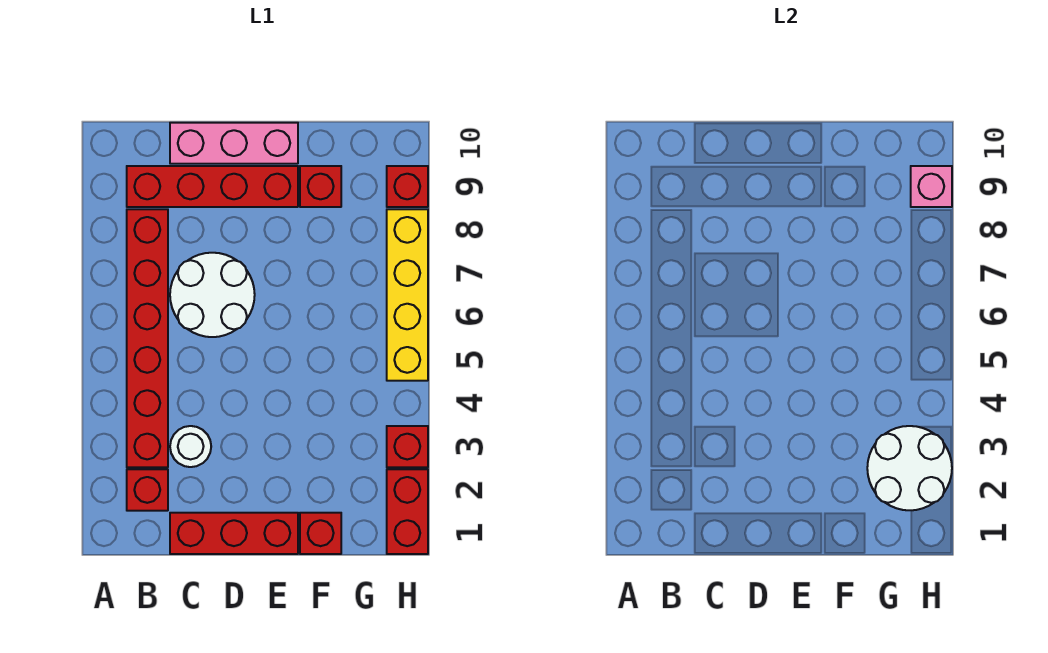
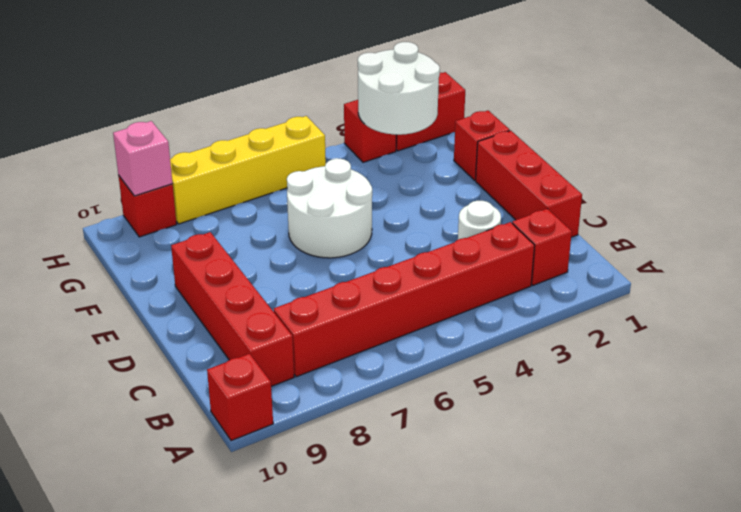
white round brick C6:D7 level 1 -> white round brick E5:F6 level 1
pink brick C10:E10 level 1 -> none
red brick F9 level 1 -> red brick A10 level 1

